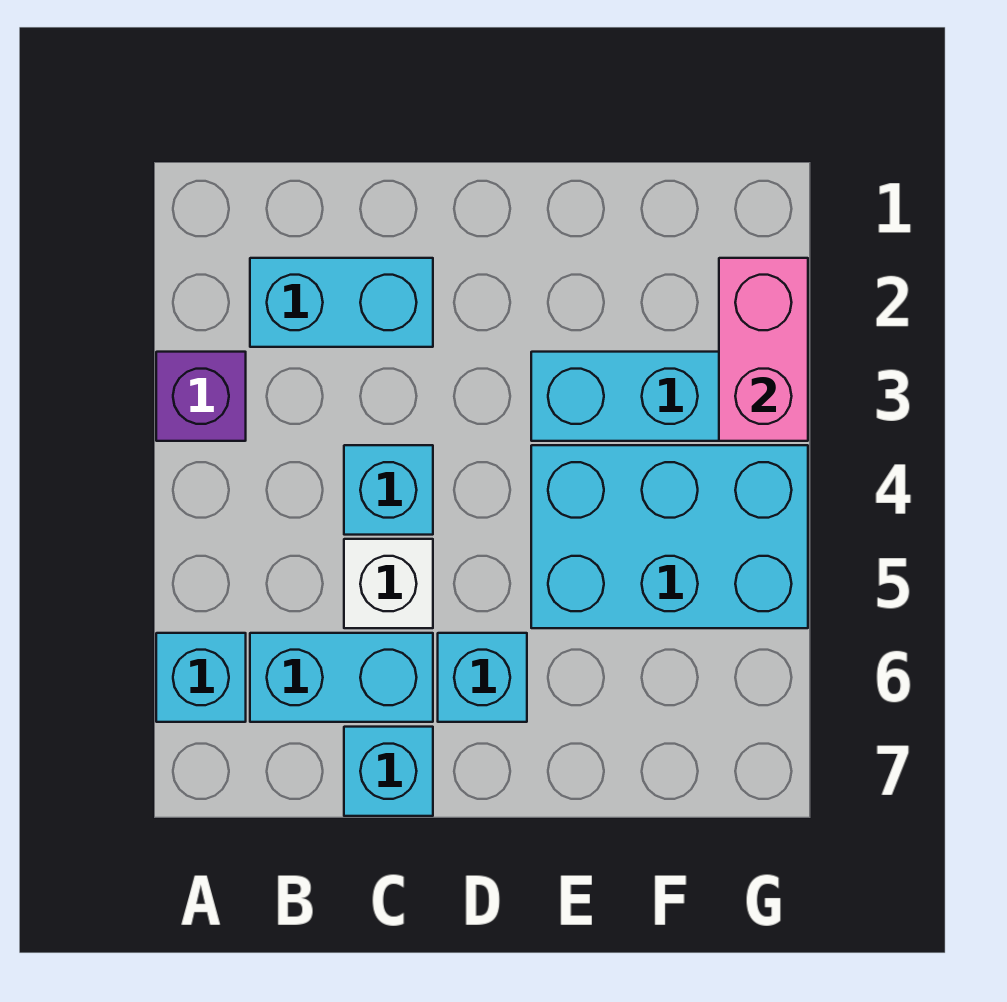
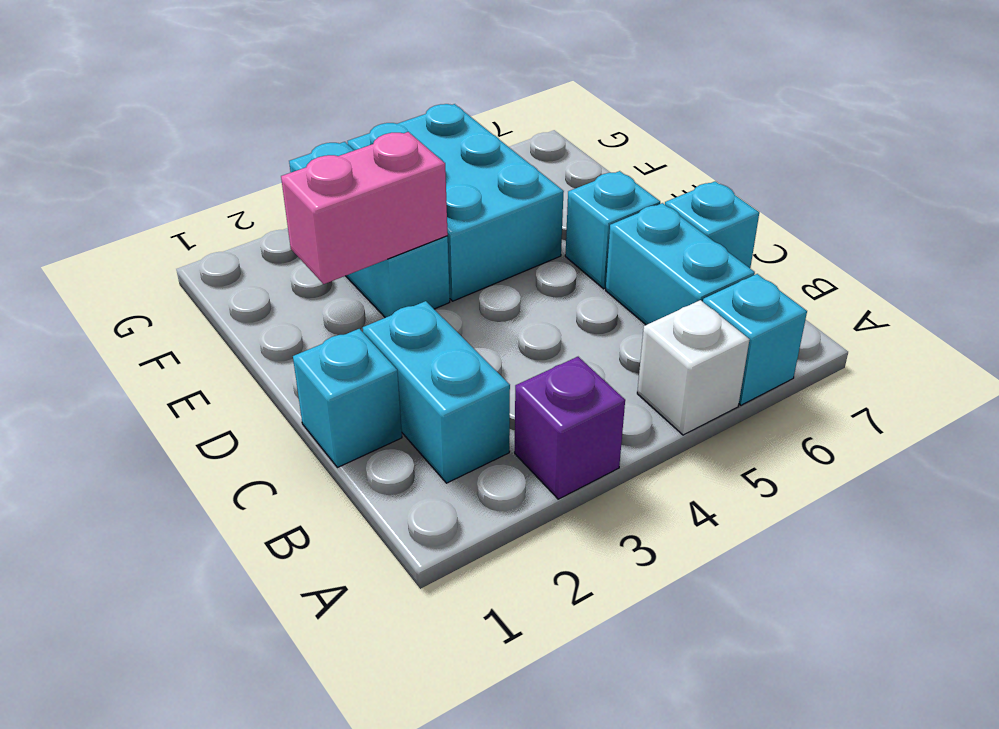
cyan brick C4 level 1 -> cyan brick C1 level 1
white brick C5 level 1 -> white brick A5 level 1
pink brick G2:G3 level 2 -> pink brick E2:E3 level 2

